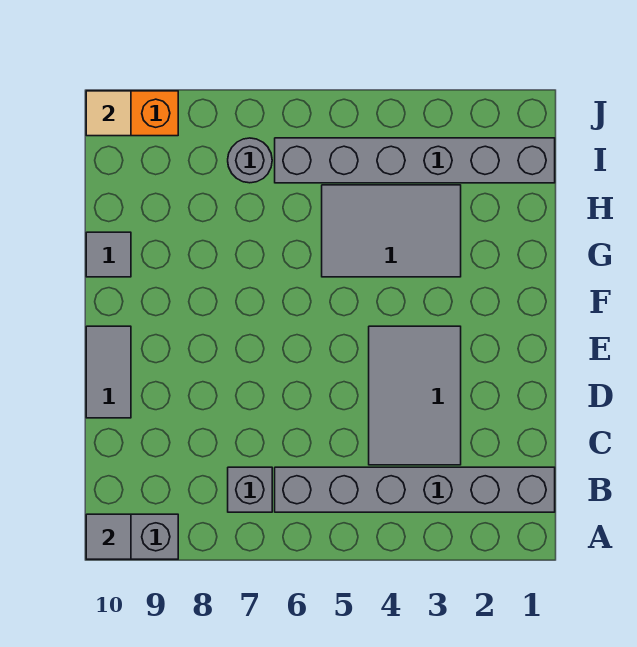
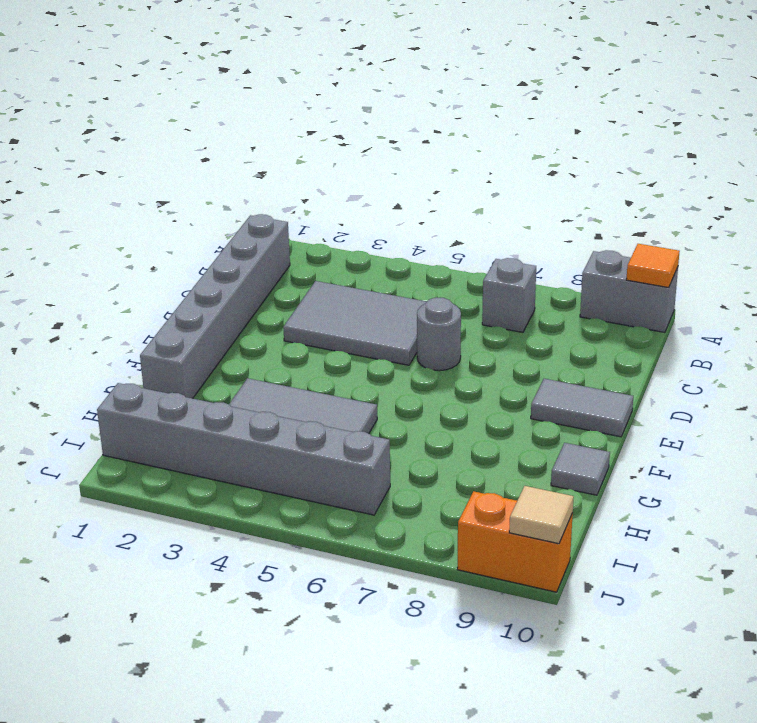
grey tile A10 level 2 -> orange tile A10 level 2
grey brick B1:B6 level 1 -> grey brick B1:G1 level 1
grey tile C3:E4 level 1 -> grey tile C3:D5 level 1
grey tile D10:E10 level 1 -> grey tile E9:E10 level 1
grey round brick I7 level 1 -> grey round brick D6 level 1

